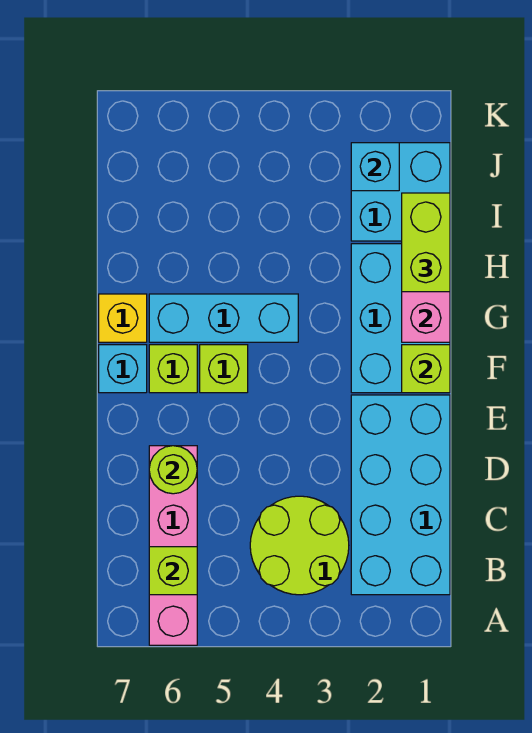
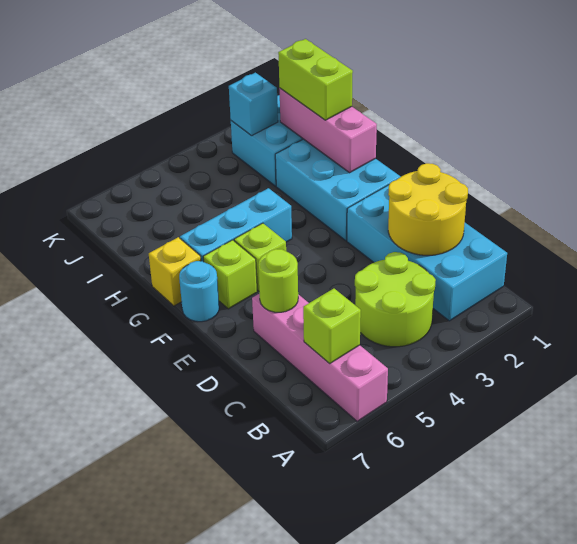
none -> yellow round brick C1:D2 level 2
lime brick F1 level 2 -> none
cyan brick F7 level 1 -> cyan round brick F7 level 1

